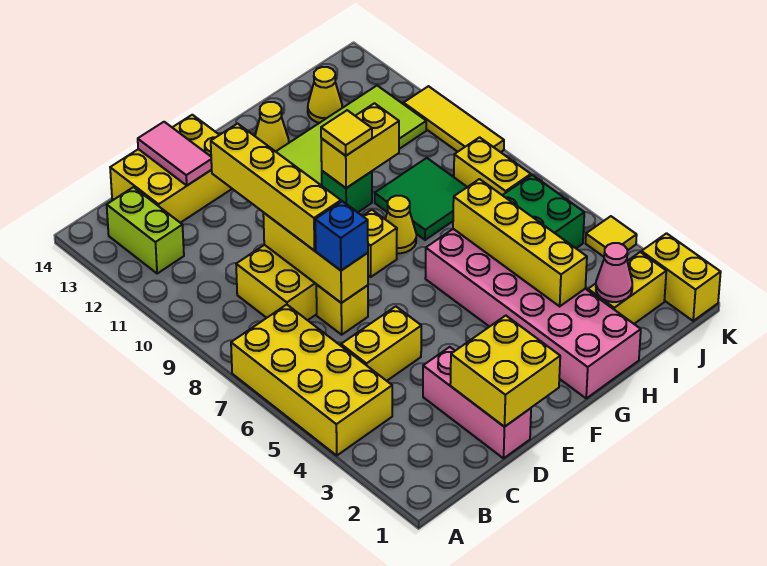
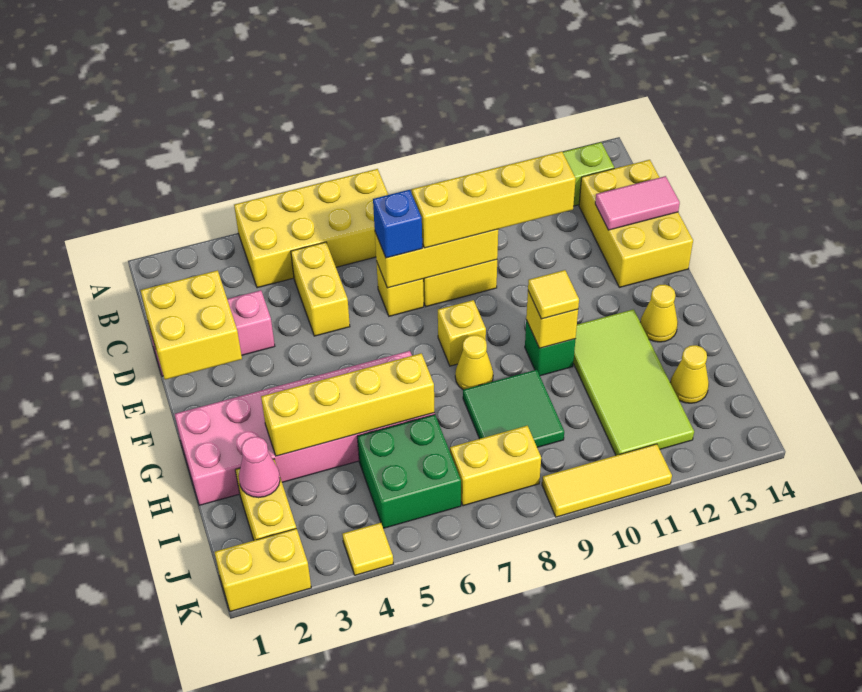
yellow brick G10:H10 level 2 -> yellow brick G10 level 2

